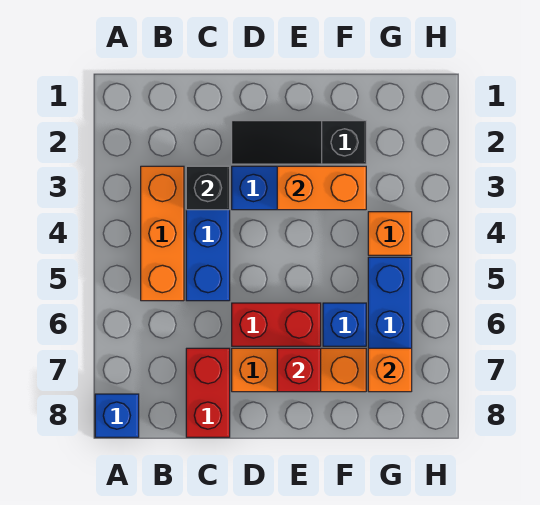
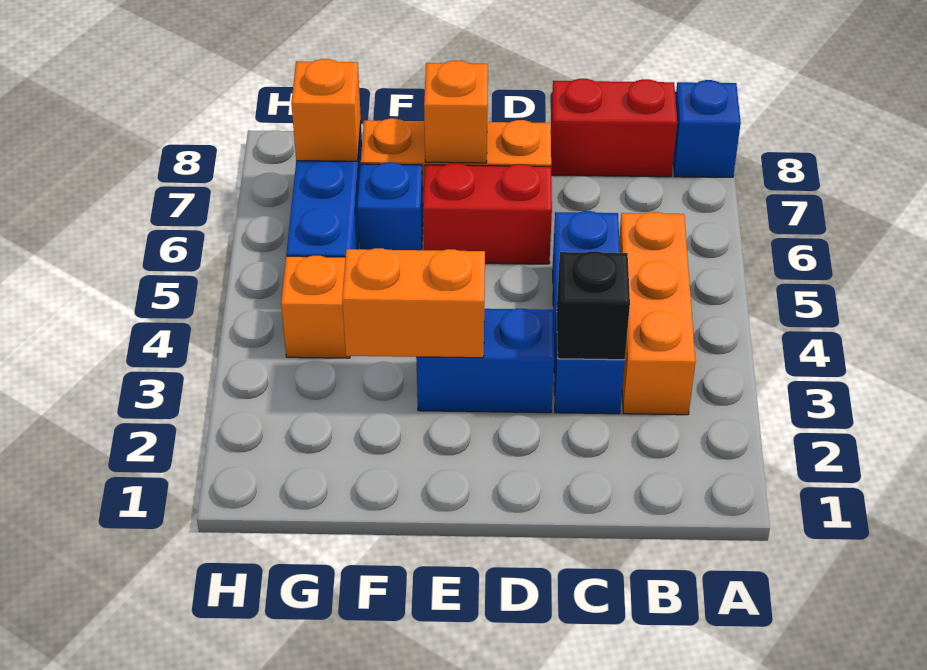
red brick C7:C8 level 1 -> red brick B8:C8 level 1
black slope D2:F2 level 1 top F -> none
red brick E7 level 2 -> orange brick E7 level 2

